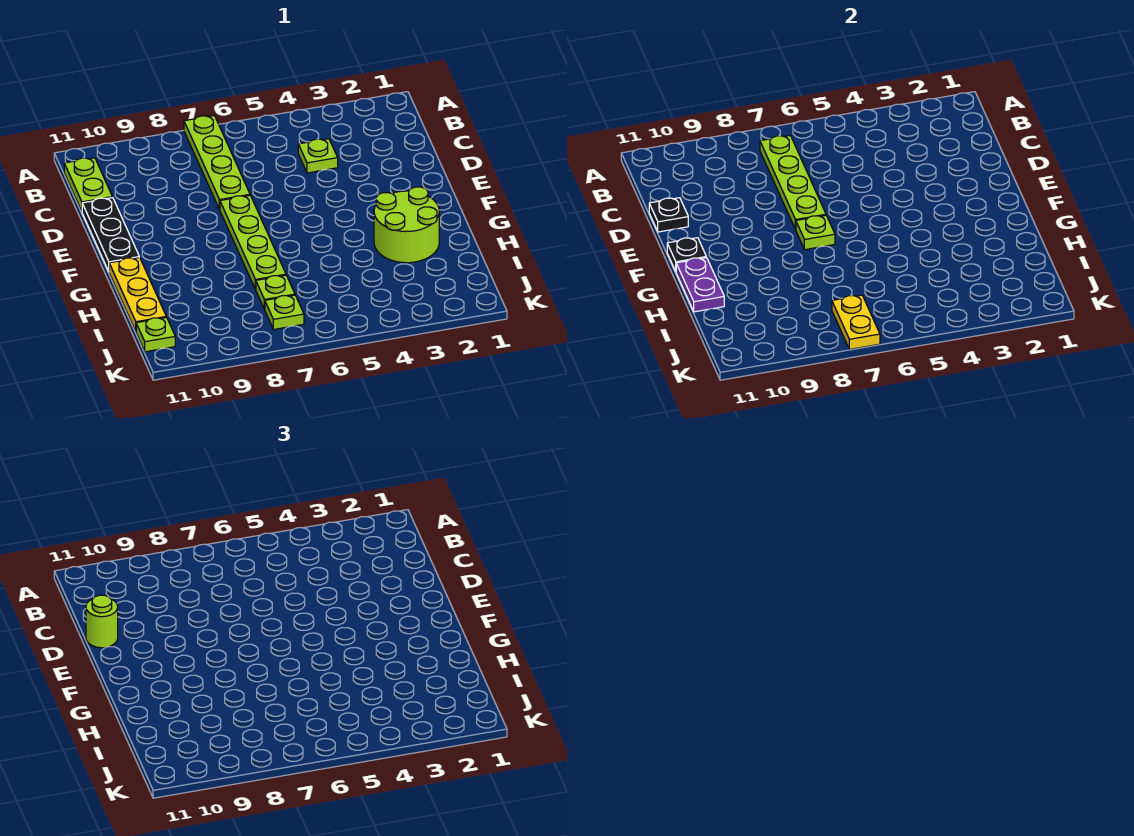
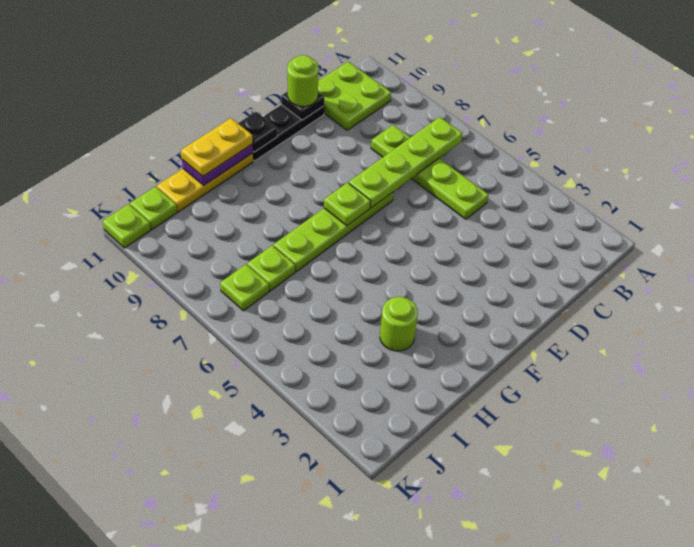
lime plate A7:D7 level 1 -> lime plate C5:C8 level 1
lime plate B11:C11 level 1 -> lime plate B10:C11 level 1
lime plate C4 level 1 -> lime plate K11 level 1
lime round brick G2:H3 level 1 -> lime round brick H3 level 1
yellow plate J7:K7 level 2 -> yellow plate G11:H11 level 3

